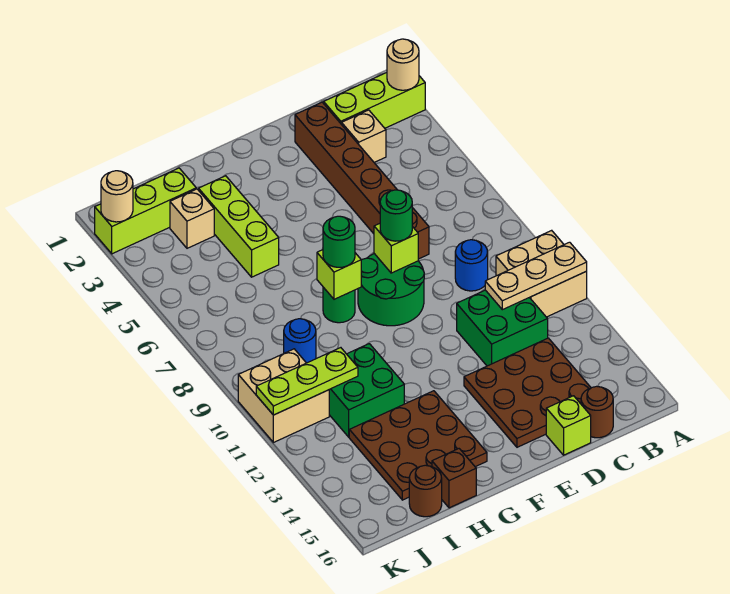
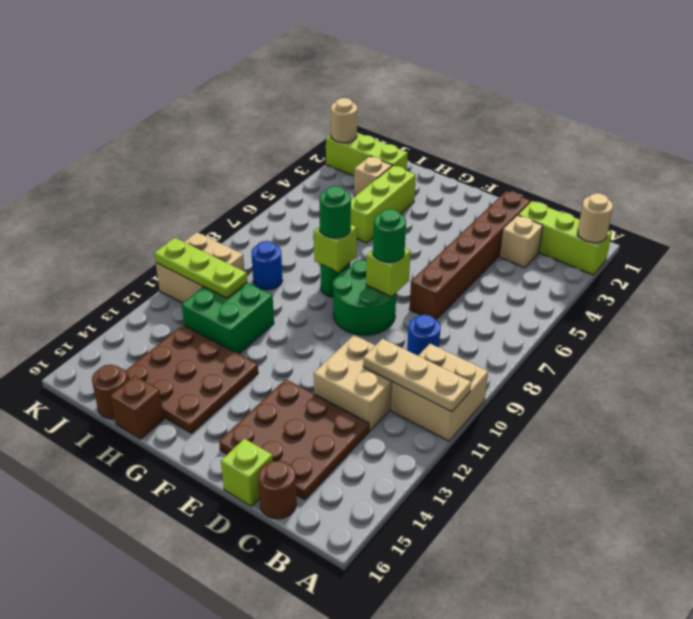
green brick C11:D12 level 1 -> tan brick C11:D12 level 1

